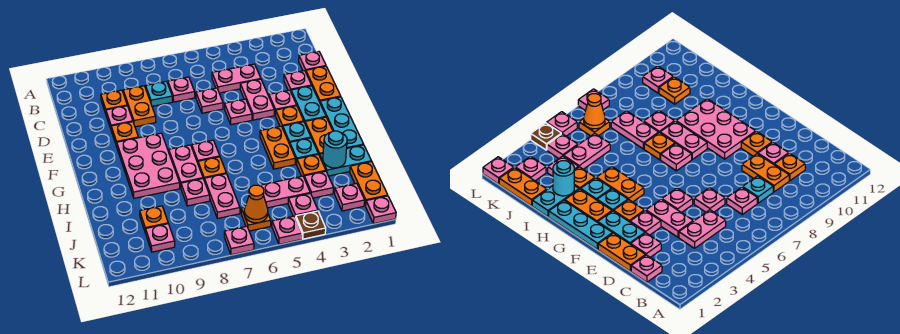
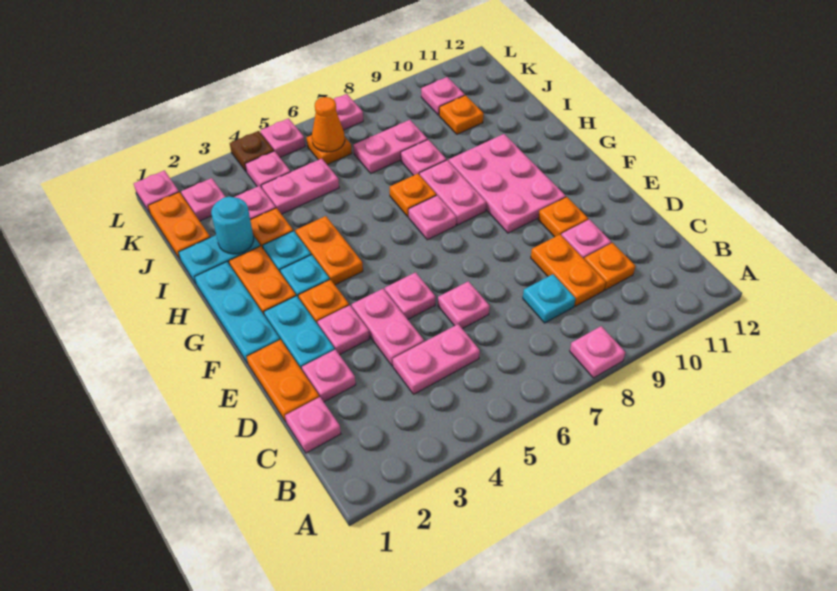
pink plate C7 level 1 -> pink plate A8 level 1
pink plate I7:J7 level 1 -> pink plate J7:J8 level 1

